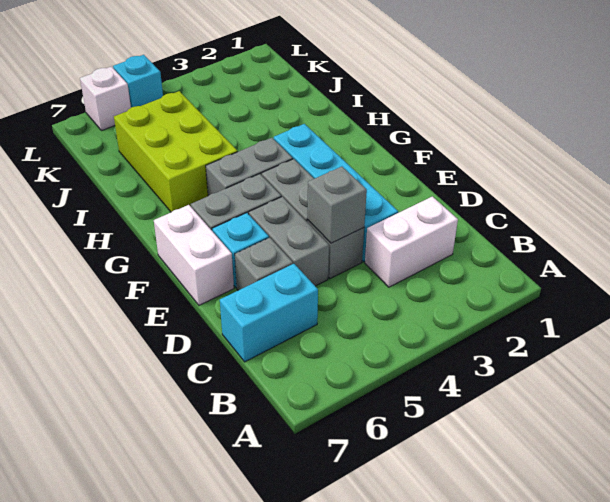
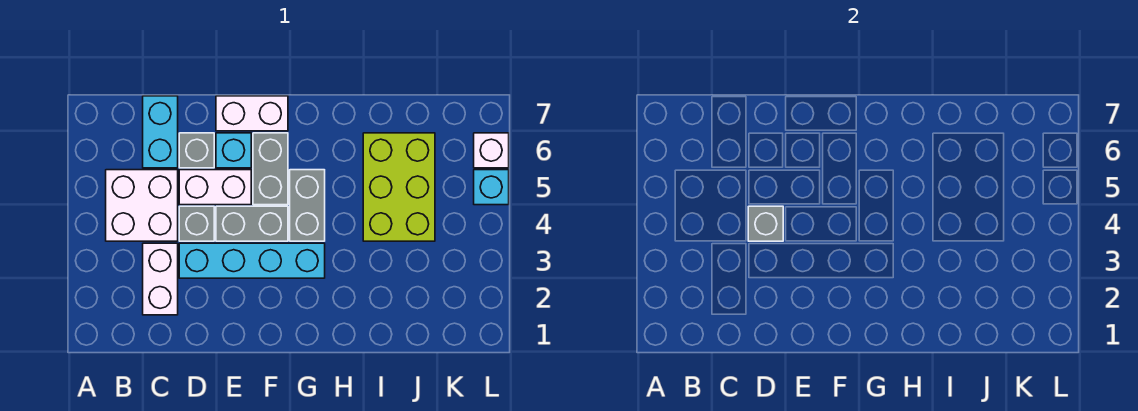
none -> white brick B4:C5 level 1
grey brick D5:E5 level 1 -> white brick D5:E5 level 1
lime brick H5:J6 level 1 -> lime brick I4:J6 level 1

